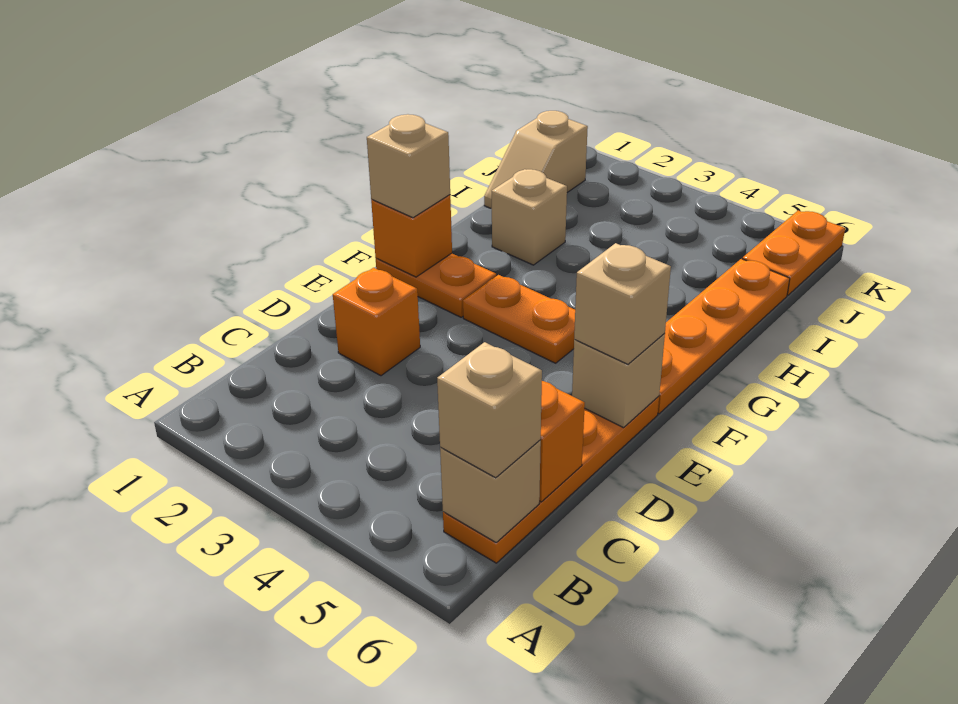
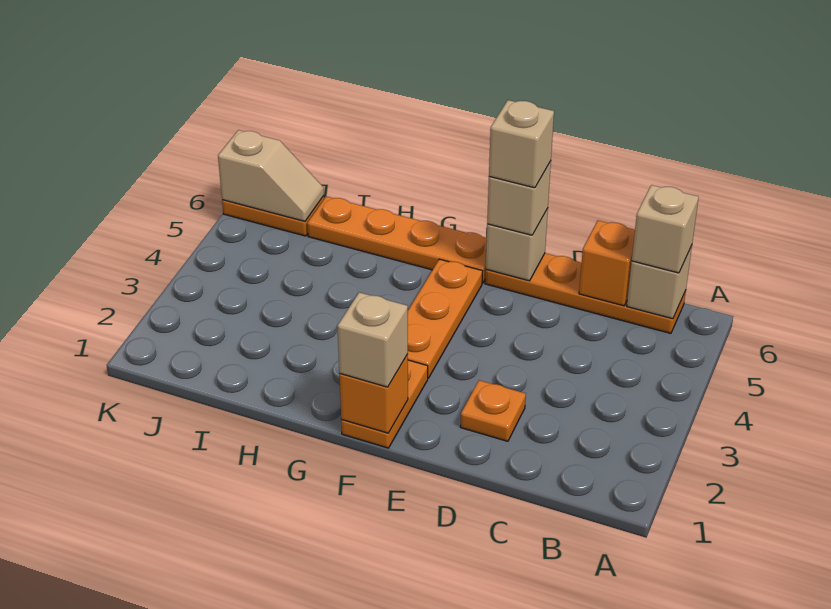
orange brick D2 level 1 -> orange plate D2 level 1
orange plate F3:F4 level 1 -> orange plate F3:F5 level 1
tan brick H2 level 1 -> tan brick E6 level 4
tan slope I1:J1 level 1 top J -> tan slope J6:K6 level 2 top K

